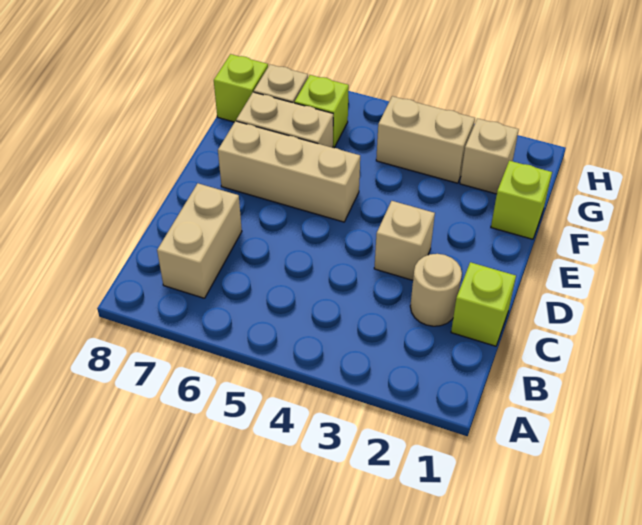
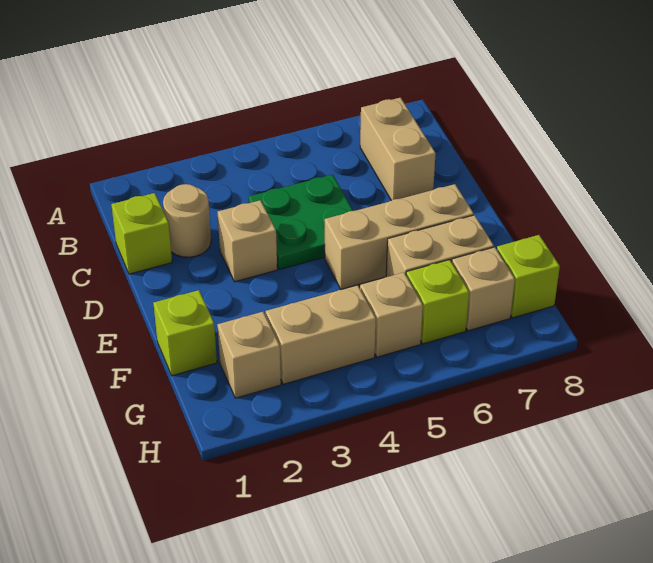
none -> green plate C4:D5 level 1
none -> tan brick G5 level 1

